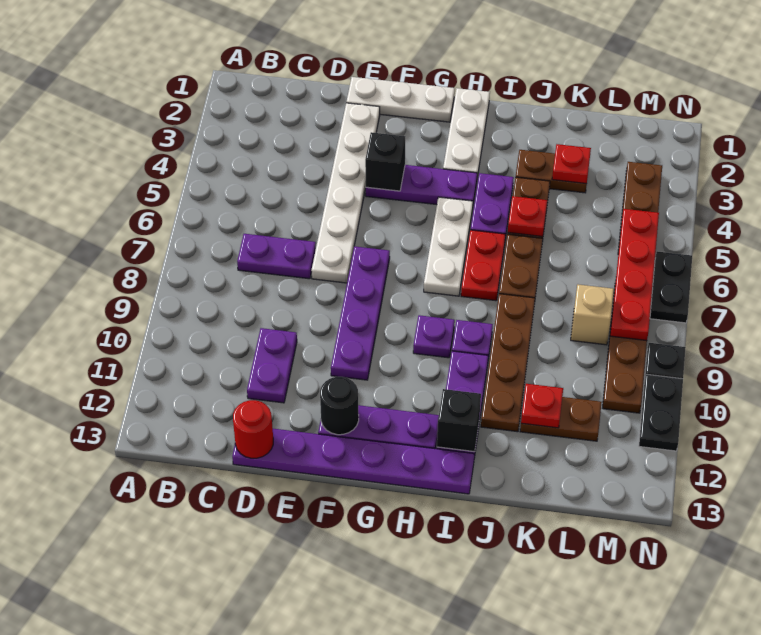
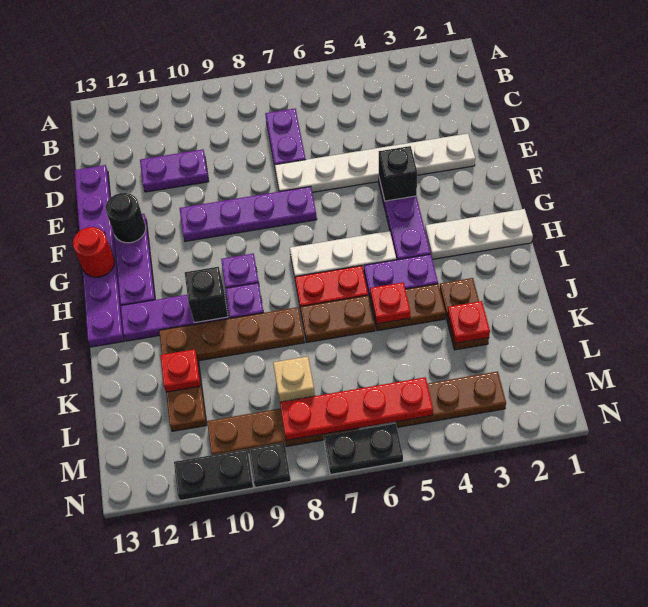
red round brick D13 level 2 -> red round brick G13 level 2
white plate E1:G1 level 1 -> none
black brick I12 level 2 -> black brick I10 level 2

